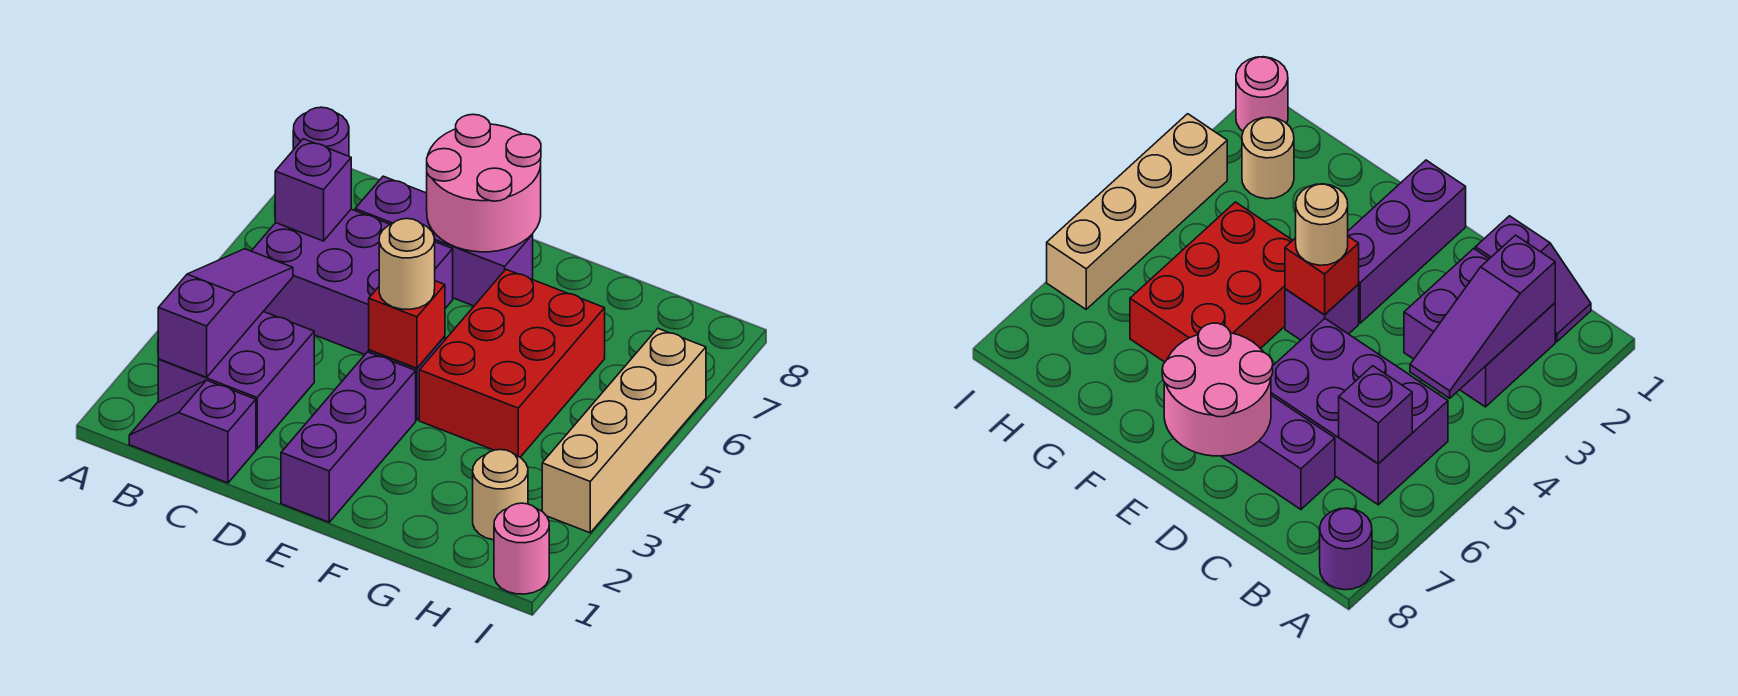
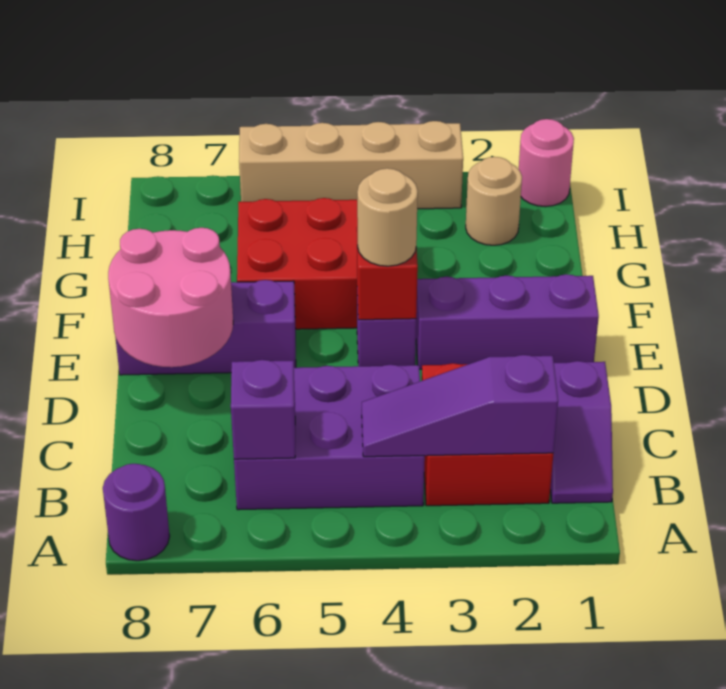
purple brick B2:C3 level 1 -> red brick B2:C3 level 1
purple brick B5:D6 level 1 -> purple brick B4:C6 level 1
purple brick C7:E7 level 1 -> purple brick E6:E8 level 1

